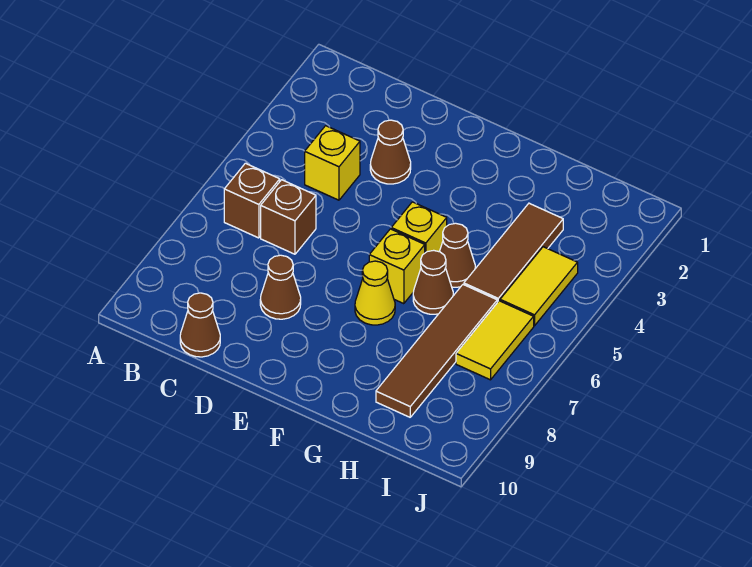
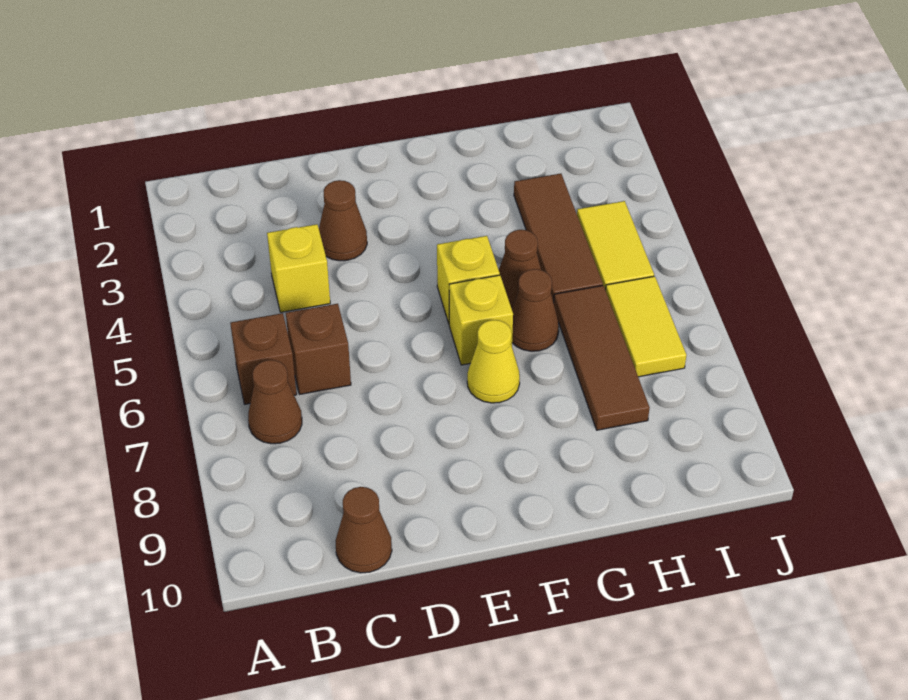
brown cone D8 level 1 -> brown cone B7 level 1
brown tile H6:H9 level 1 -> brown tile H6:H8 level 1

